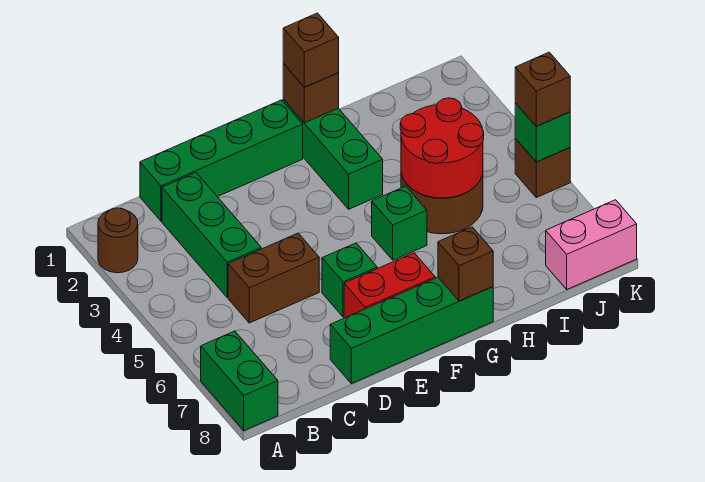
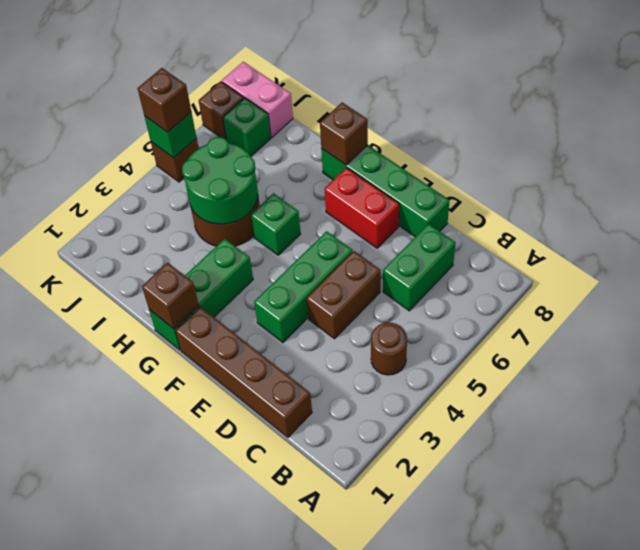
brown round brick A2 level 1 -> brown round brick B4 level 1
green brick A7:A8 level 1 -> green brick C6:C7 level 1
green brick C1:F1 level 1 -> brown brick C1:F1 level 1
green brick C2:C4 level 1 -> green brick E3:E5 level 1
brown brick C5:D5 level 1 -> brown brick D4:D5 level 1
green brick E6 level 1 -> green brick J7 level 1
brown brick G1 level 3 -> brown brick K7 level 1
red round brick H4:I5 level 2 -> green round brick H4:I5 level 2

